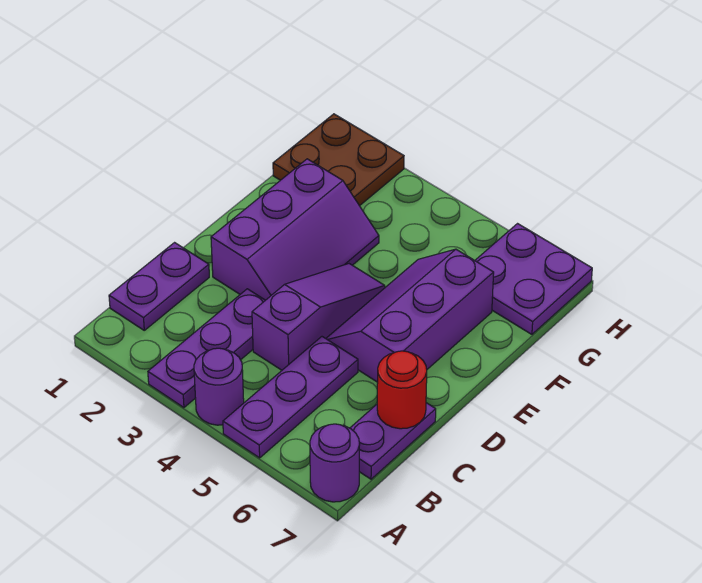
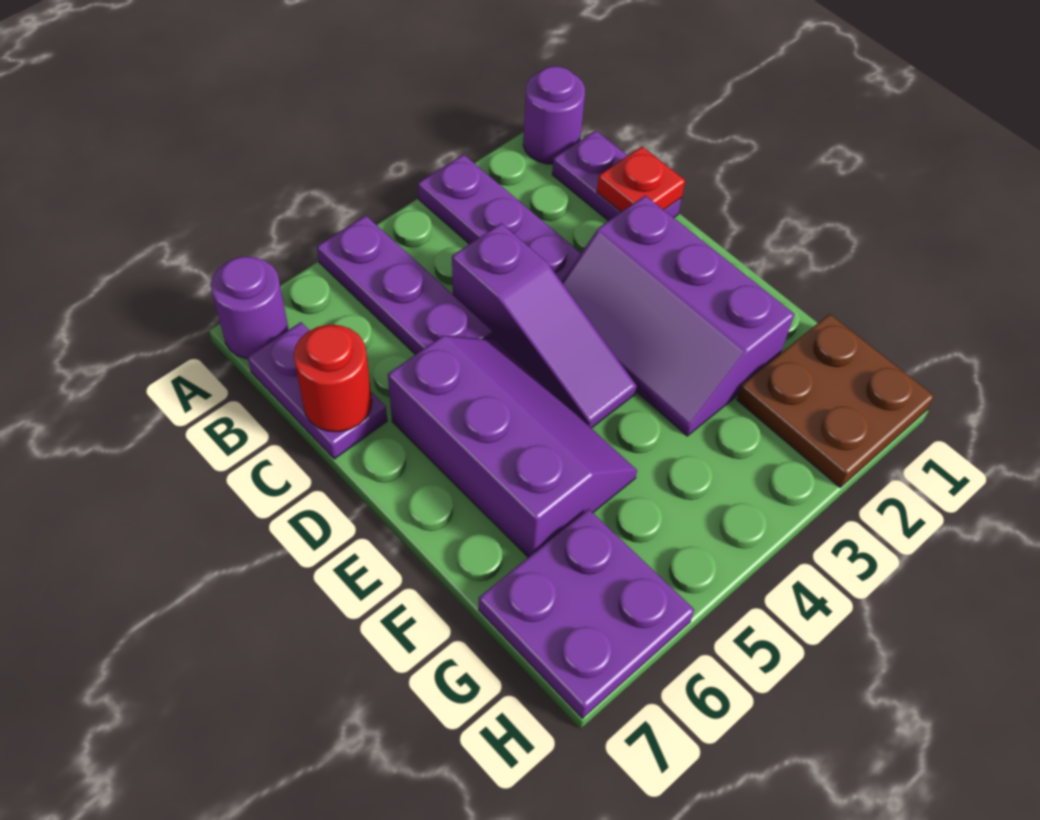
purple round brick A4 level 1 -> purple round brick A1 level 1
none -> red plate C1 level 2

